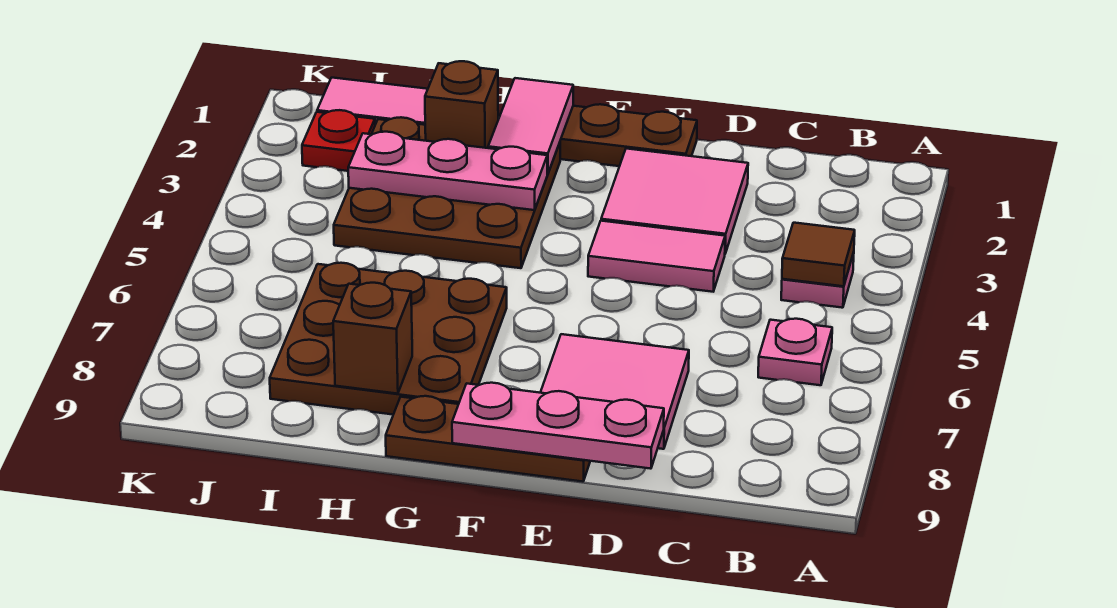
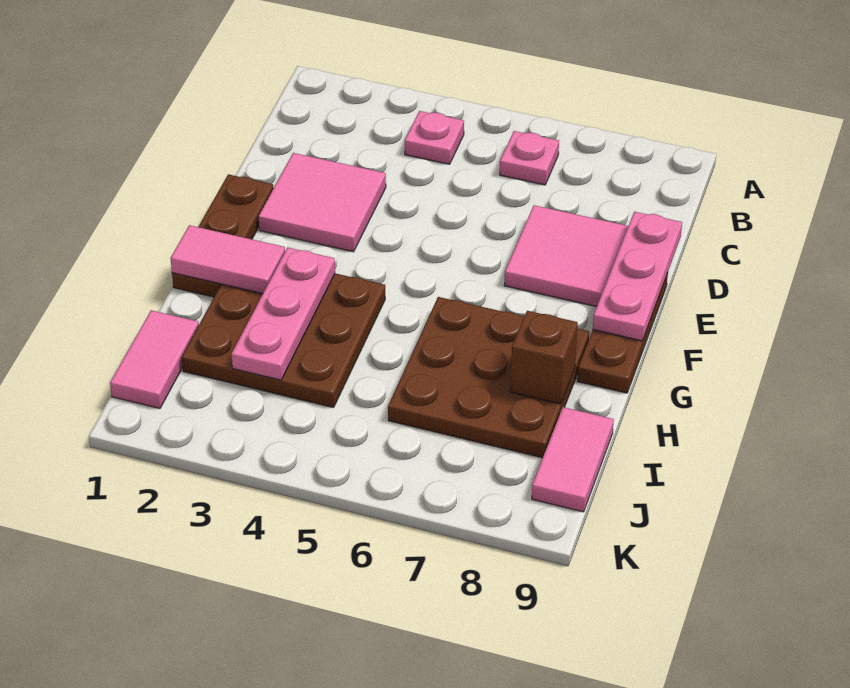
brown tile B4 level 2 -> none
pink tile D4:E4 level 1 -> pink tile I9:J9 level 1
brown brick H2 level 2 -> none
red plate J2 level 1 -> none

